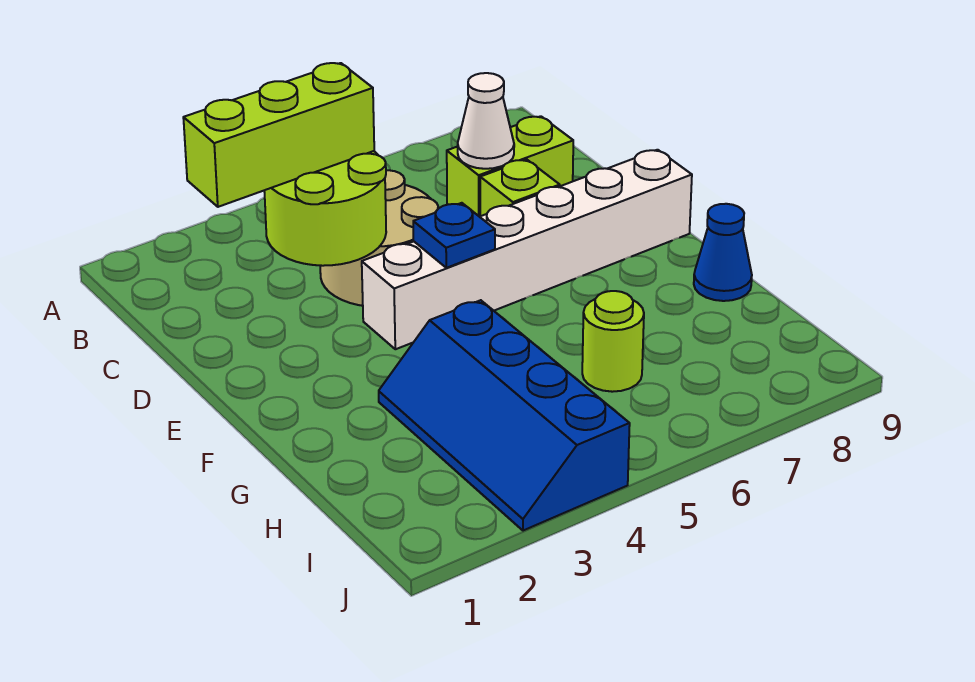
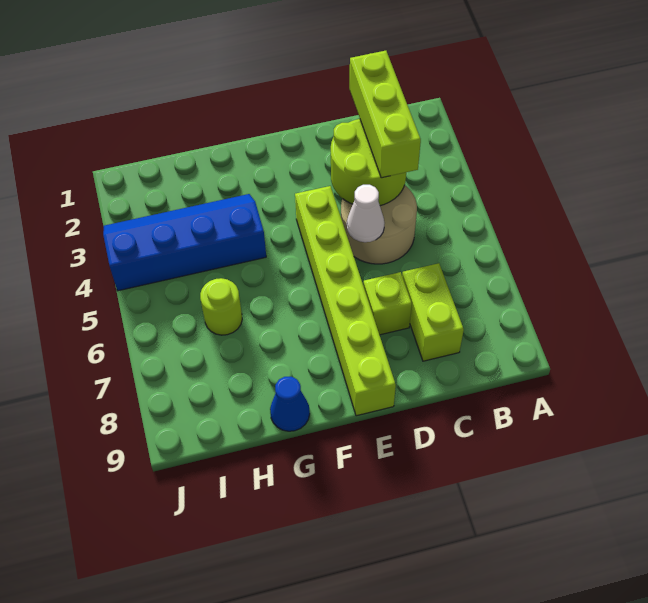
white cone C7 level 2 -> white cone D5 level 2
white brick E4:E9 level 1 -> lime brick E4:E9 level 1
blue plate E5 level 2 -> none

